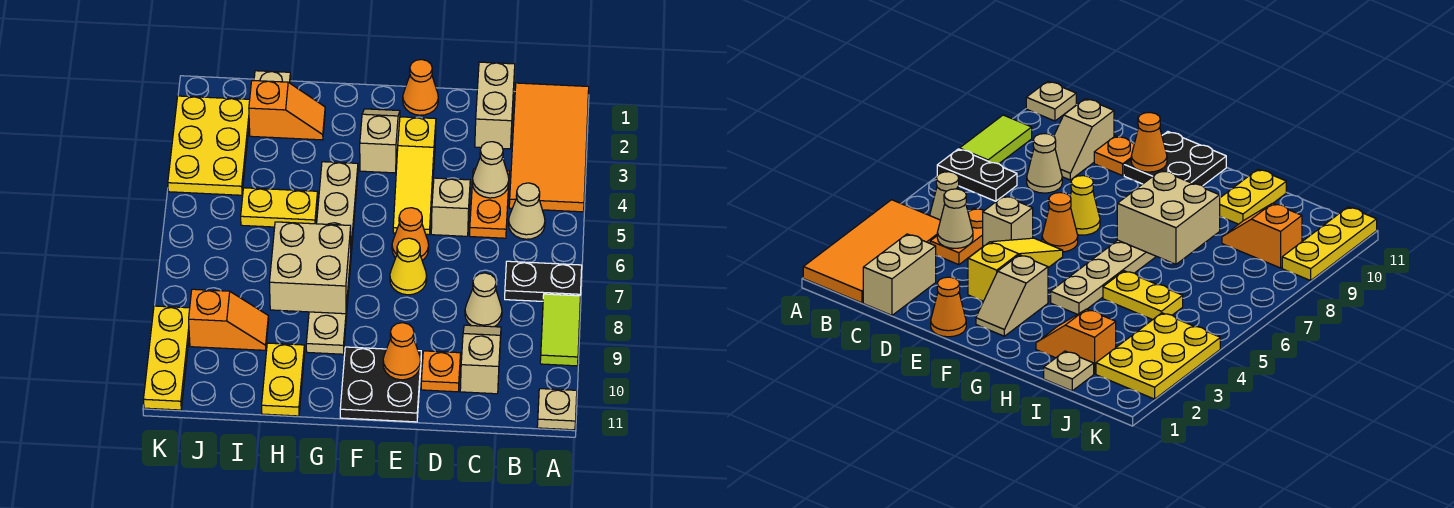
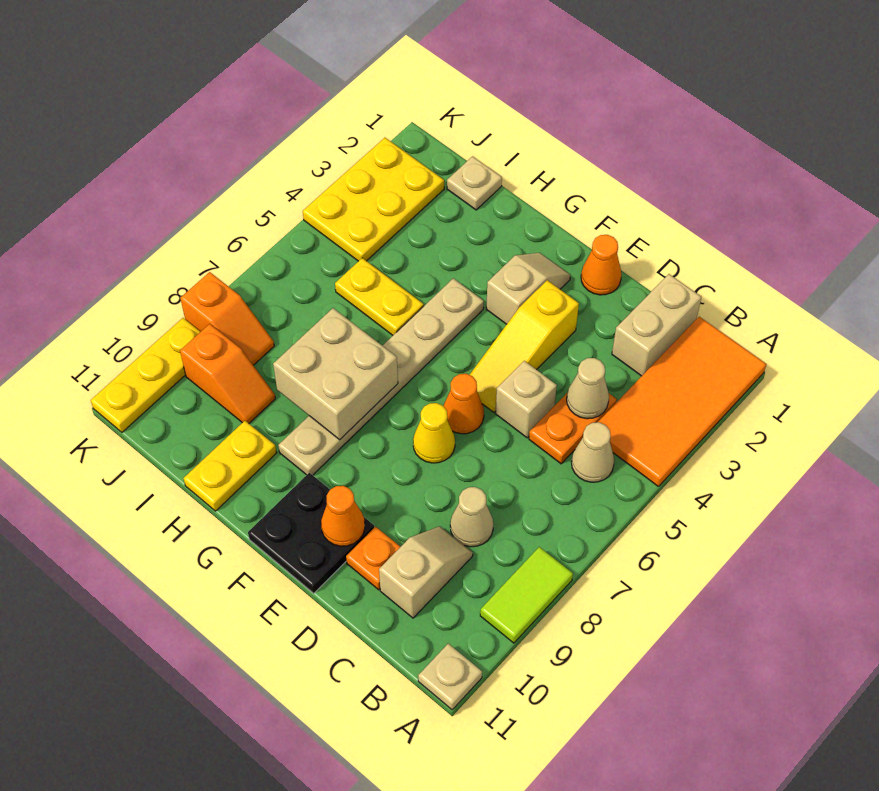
black plate A7:B7 level 1 -> none
orange slope H2:I2 level 1 top I -> orange slope J8:K8 level 1 top K

